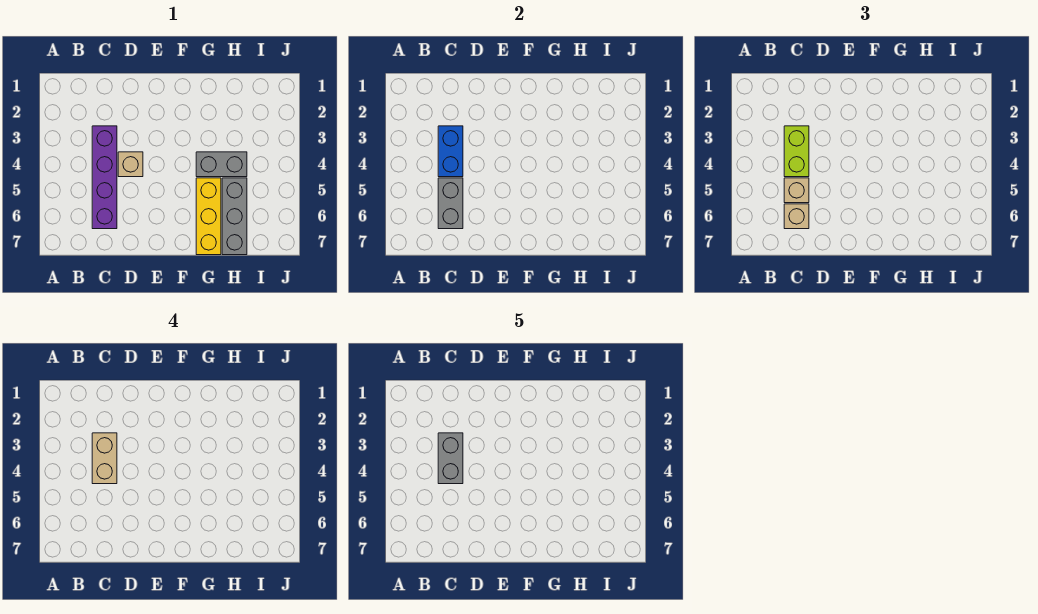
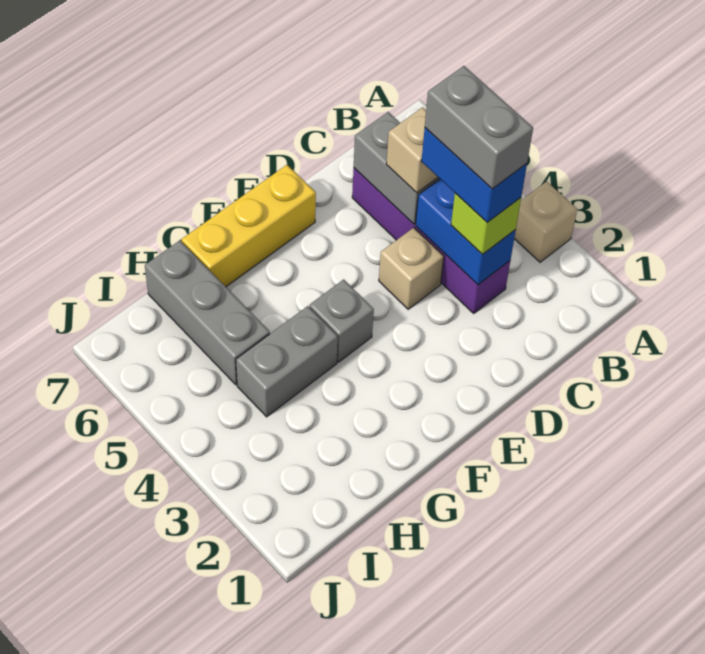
lime brick C3:C4 level 3 -> lime brick C3 level 3
tan brick C3:C4 level 4 -> blue brick C3:C4 level 4
tan brick C6 level 3 -> tan brick A3 level 1
none -> grey brick F4 level 1
yellow brick G5:G7 level 1 -> yellow brick E7:G7 level 1

